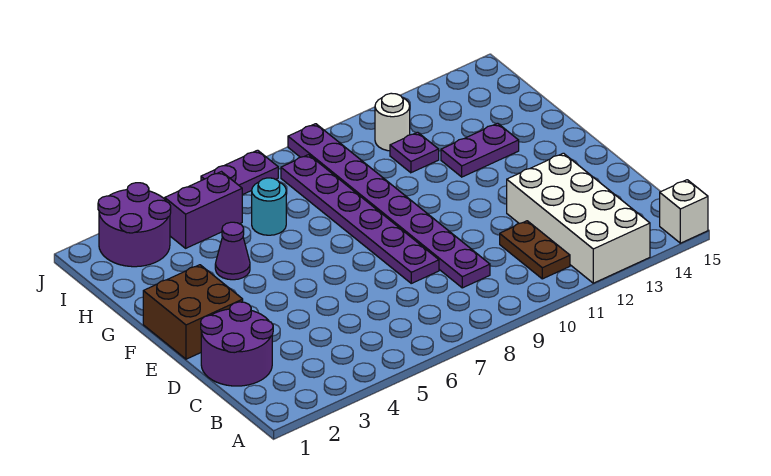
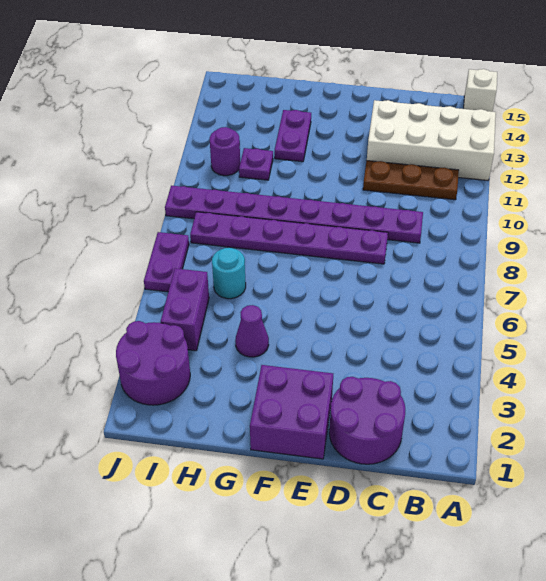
brown plate B11:C11 level 1 -> brown plate B11:D11 level 1
brown brick E1:F2 level 1 -> purple brick E1:F2 level 1
white round brick I11 level 1 -> purple round brick I11 level 1

